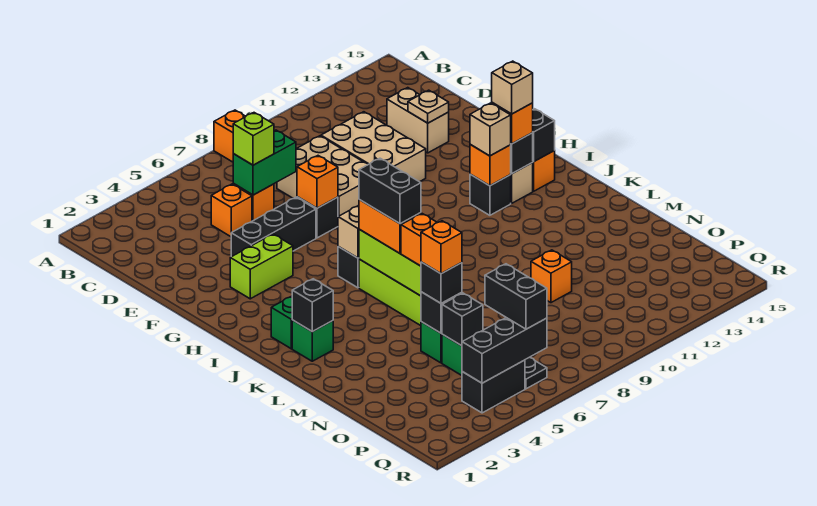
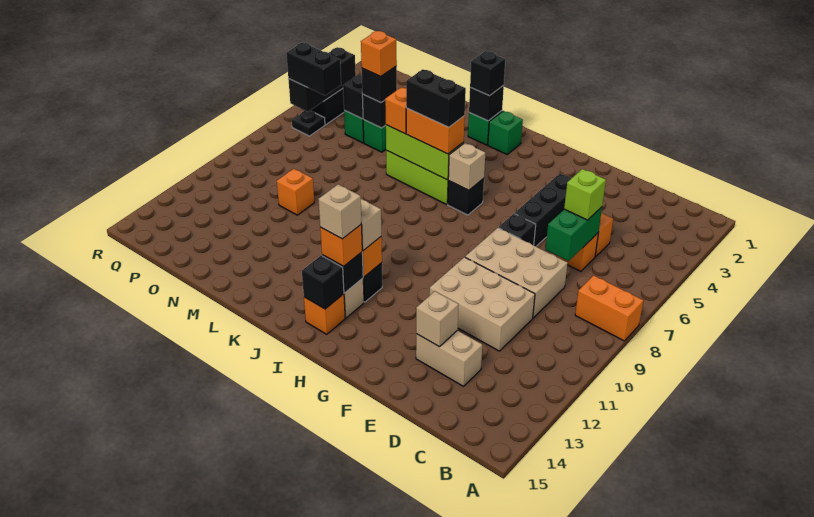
tan plate E13 level 2 -> tan brick E13 level 2
orange brick F7 level 2 -> none
lime brick G3:G4 level 1 -> none
none -> black brick K2 level 3

